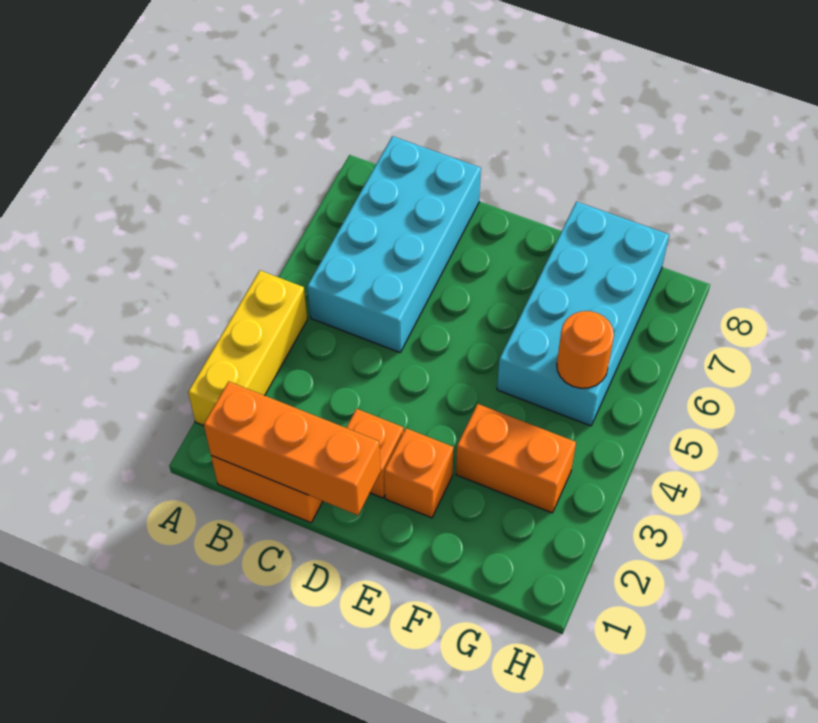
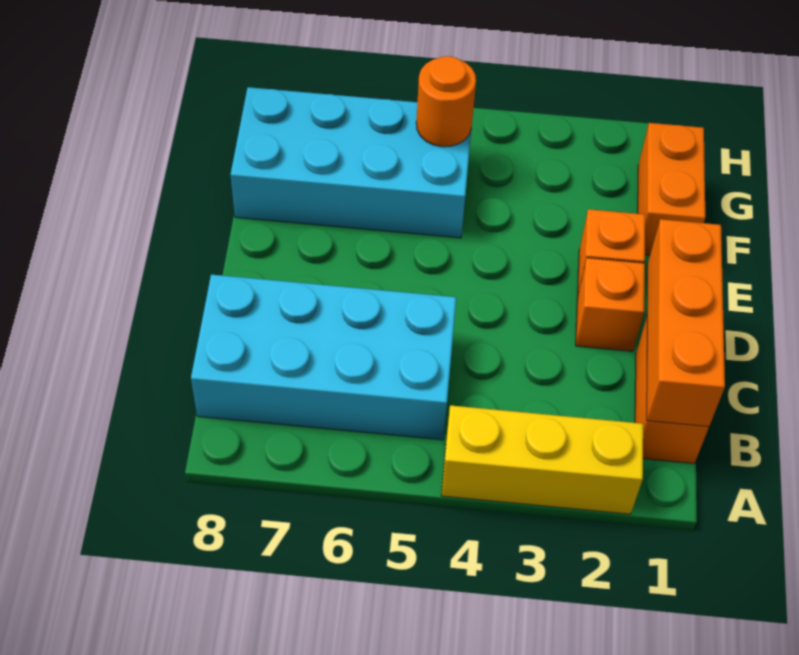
orange brick F3:G3 level 1 -> orange brick F1:G1 level 1

